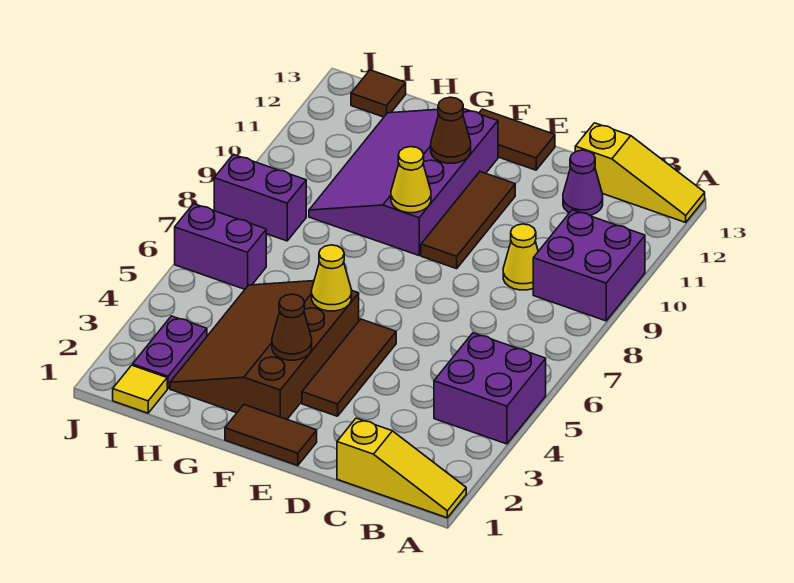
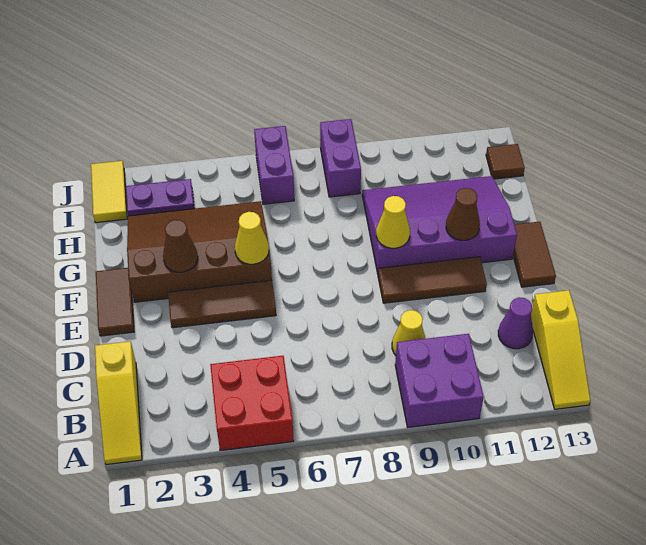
purple brick A4:B5 level 1 -> red brick A4:B5 level 1
yellow tile I1 level 1 -> yellow tile I1:J1 level 1

